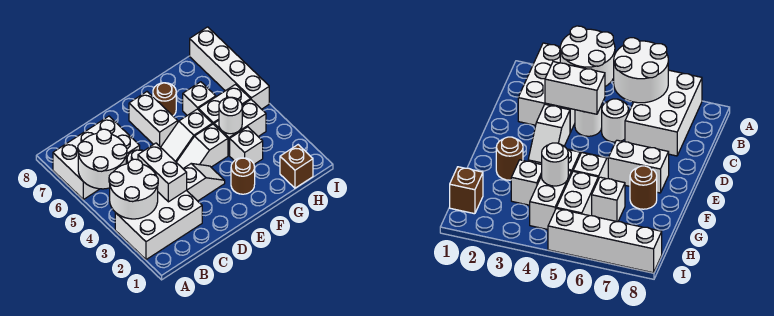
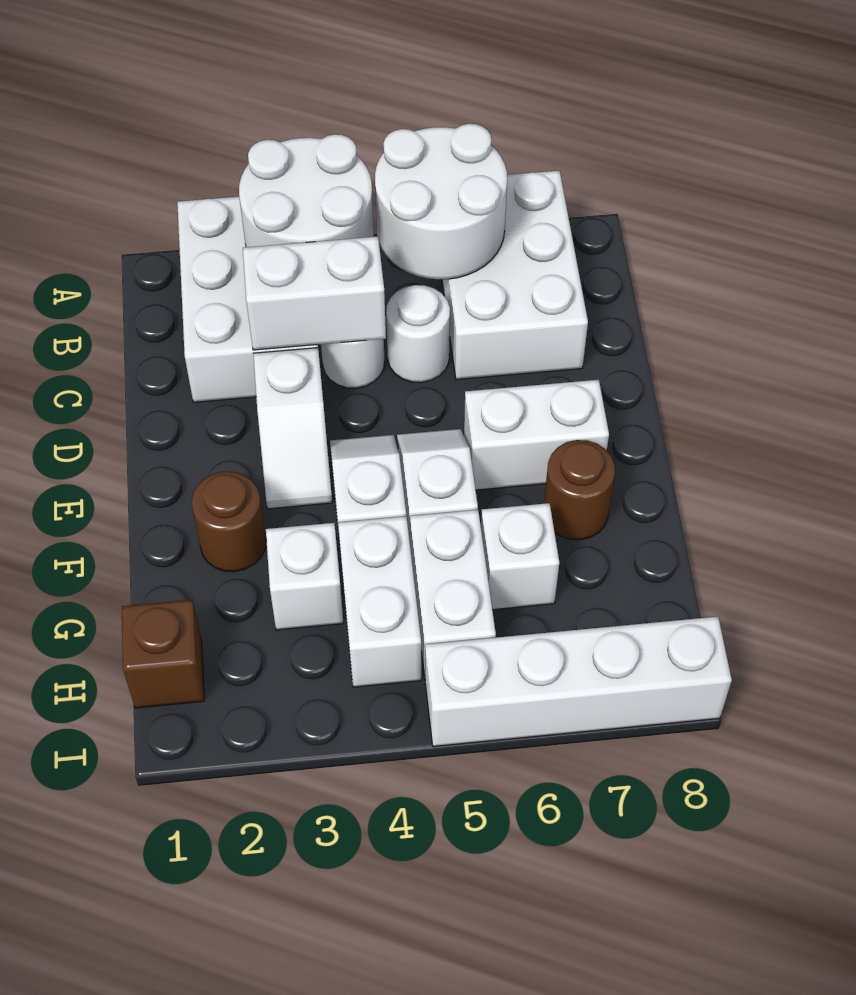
white round brick G4 level 2 -> none

